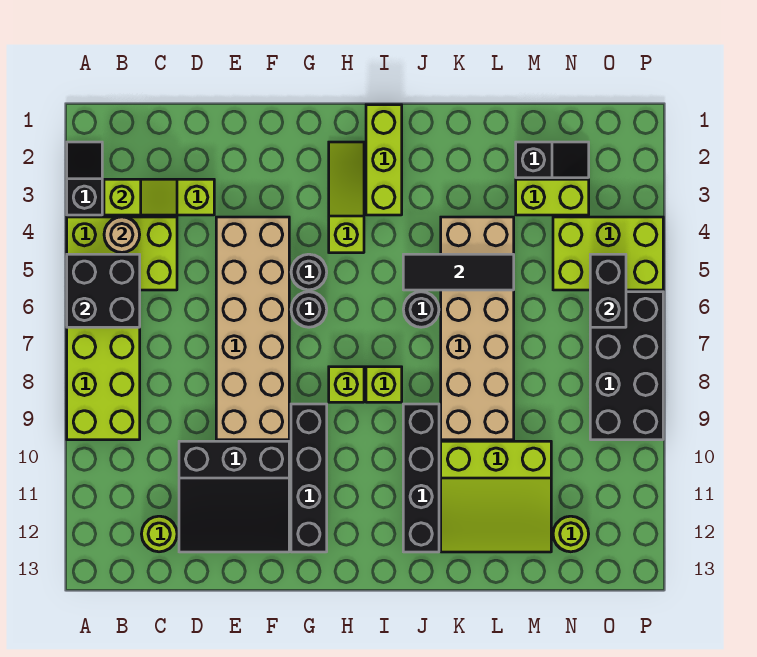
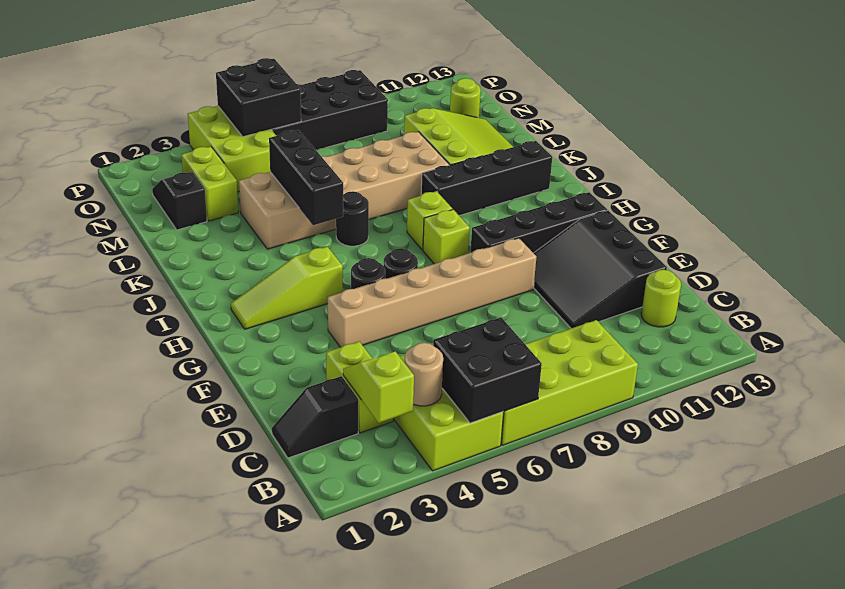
black slope A2:A3 level 1 top 3 -> black slope C1:C2 level 1 top 2
black slope D10:F12 level 1 top 10 -> black slope D10:F12 level 1 top 12
tan brick E4:F9 level 1 -> tan brick F4:F9 level 1
lime brick I1:I3 level 1 -> none
black tile J5:L5 level 2 -> black brick J5:L5 level 2
black brick O5:O6 level 2 -> black brick O5:P6 level 2

